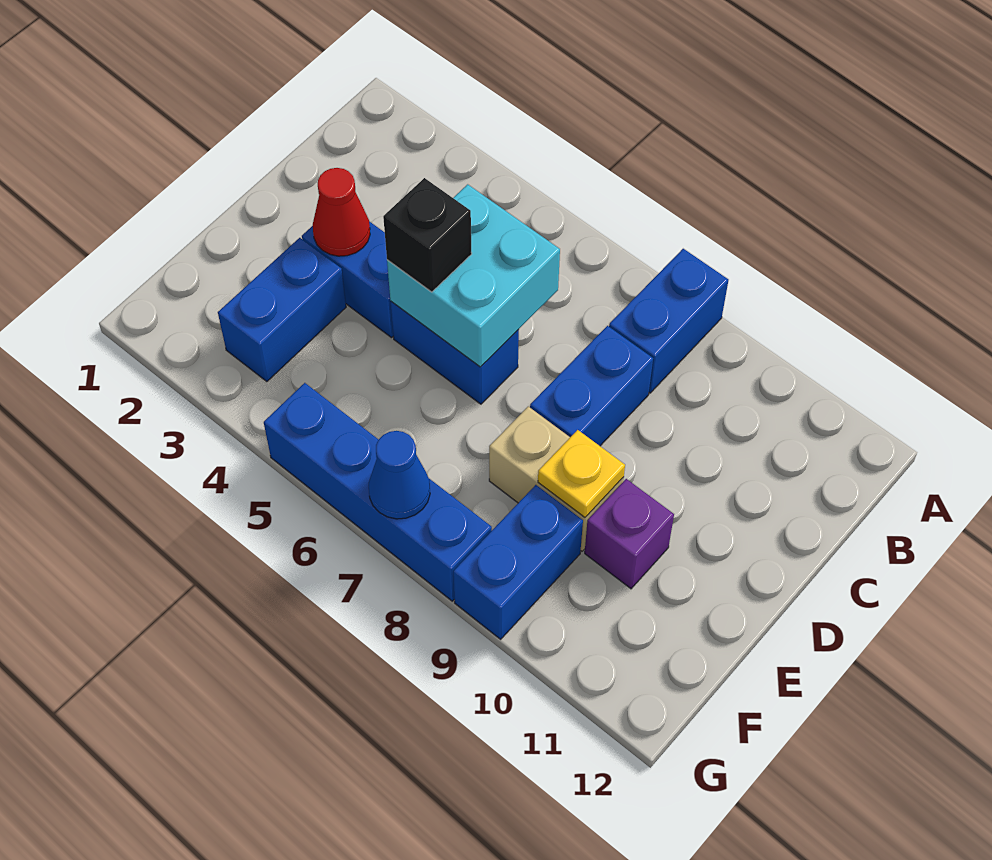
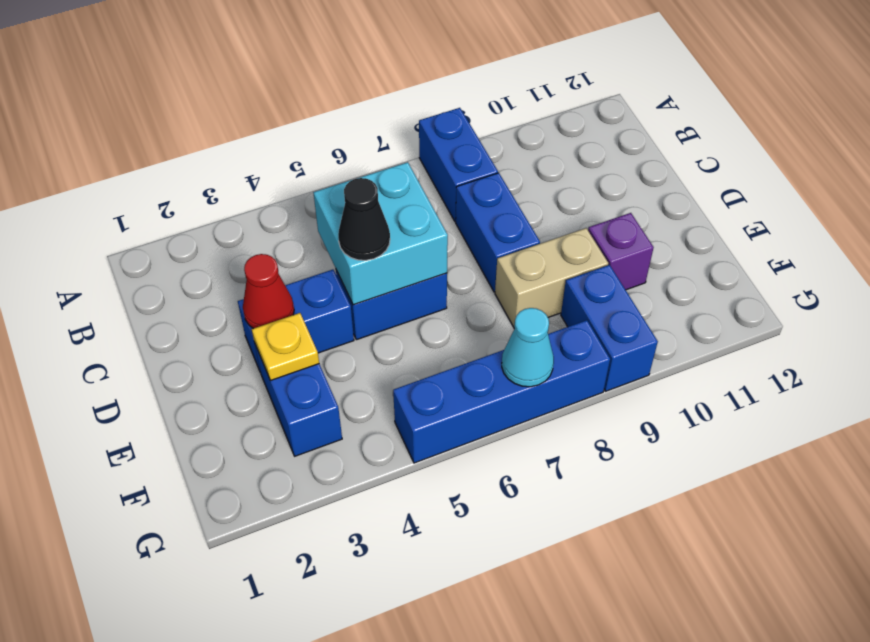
black brick D5 level 3 -> black cone D5 level 3
yellow plate E9 level 2 -> yellow plate E3 level 2
blue cone G7 level 2 -> cyan cone G7 level 2

